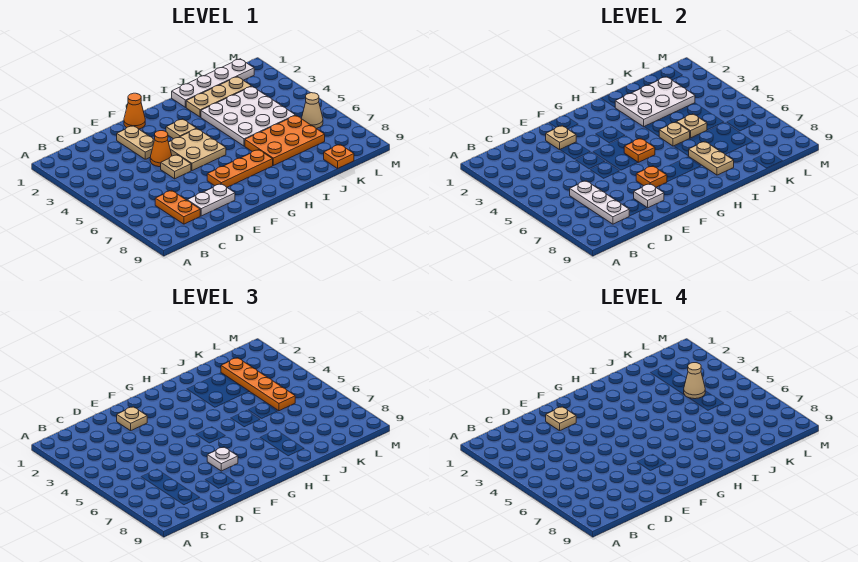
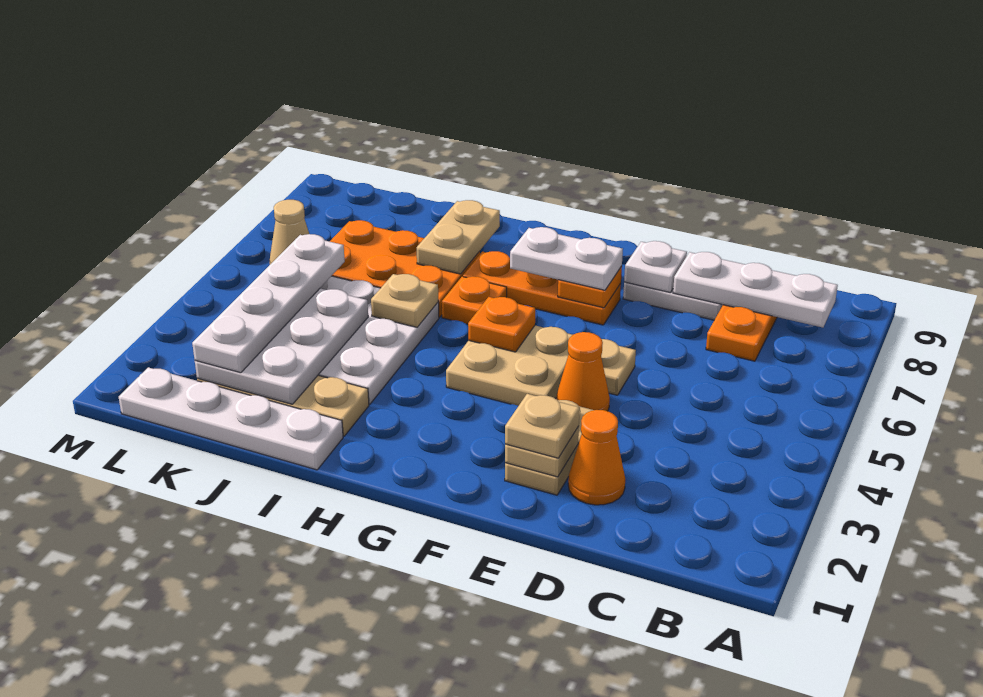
white plate C6:C8 level 2 -> white plate B8:D8 level 2
tan plate E2 level 4 -> none
orange cone F1 level 1 -> orange cone D2 level 1
white plate F7 level 3 -> white plate F7:G7 level 3
tan plate G3 level 1 -> none
white plate I2:K3 level 2 -> white plate J2:K4 level 2
tan plate J5 level 2 -> none
orange plate K2:K5 level 3 -> white plate K2:K5 level 3
tan cone K4 level 4 -> none
orange plate K9 level 1 -> orange plate H6 level 1

